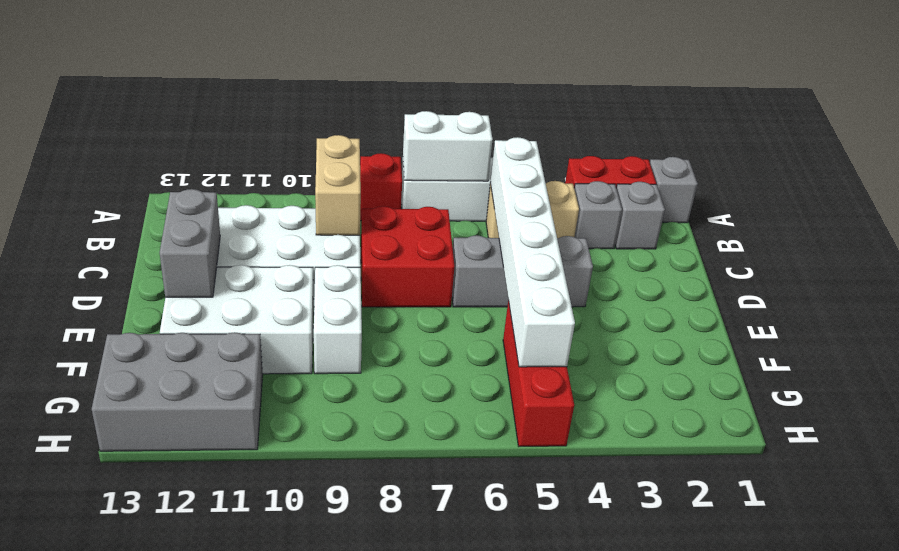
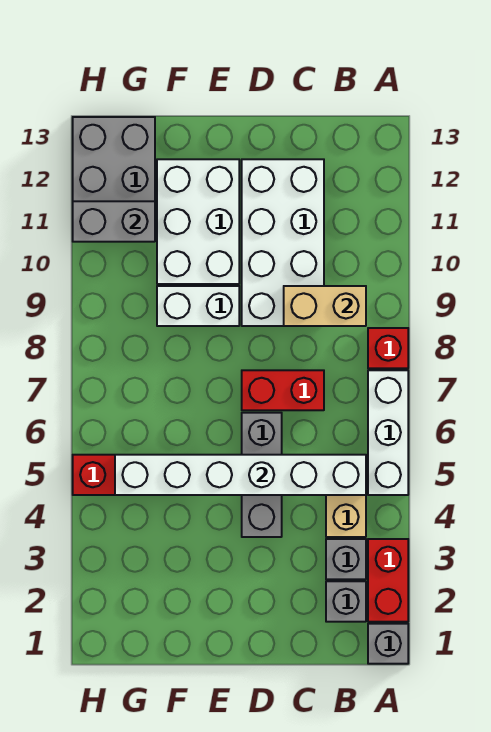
white brick A6:A7 level 2 -> none
red brick C7:D8 level 1 -> red brick C7:D7 level 1
grey brick D12:E12 level 2 -> grey brick G11:H11 level 2

